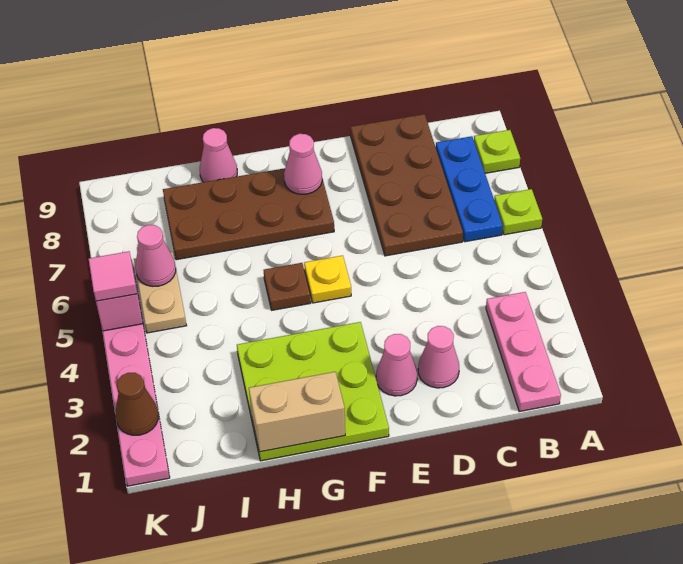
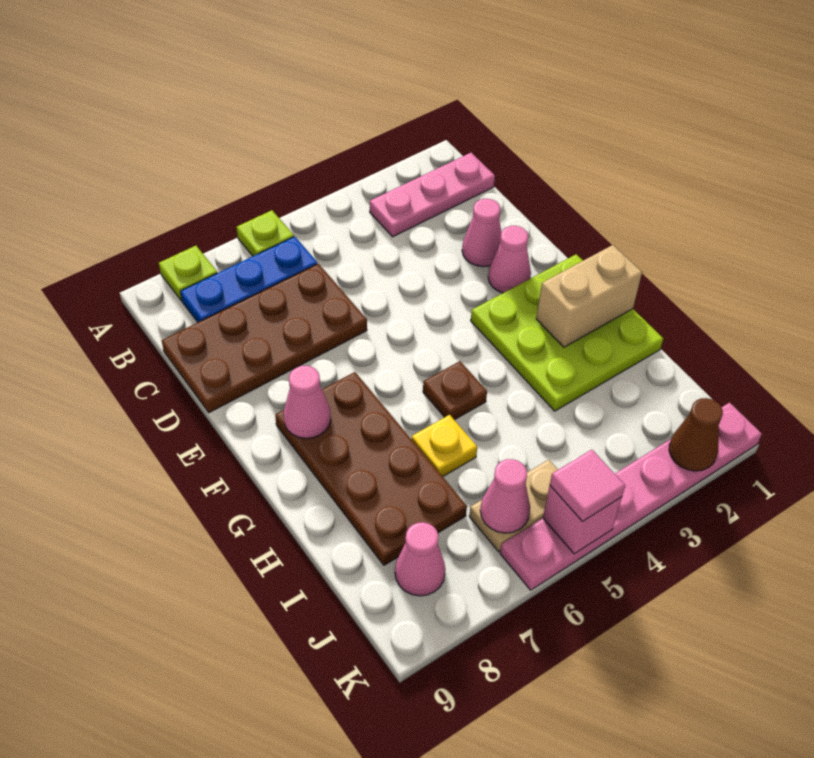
yellow plate F5 level 1 -> yellow plate H6 level 1
tan brick G1:H1 level 2 -> tan brick G1:G2 level 2
pink cone H9 level 1 -> pink cone J8 level 1

